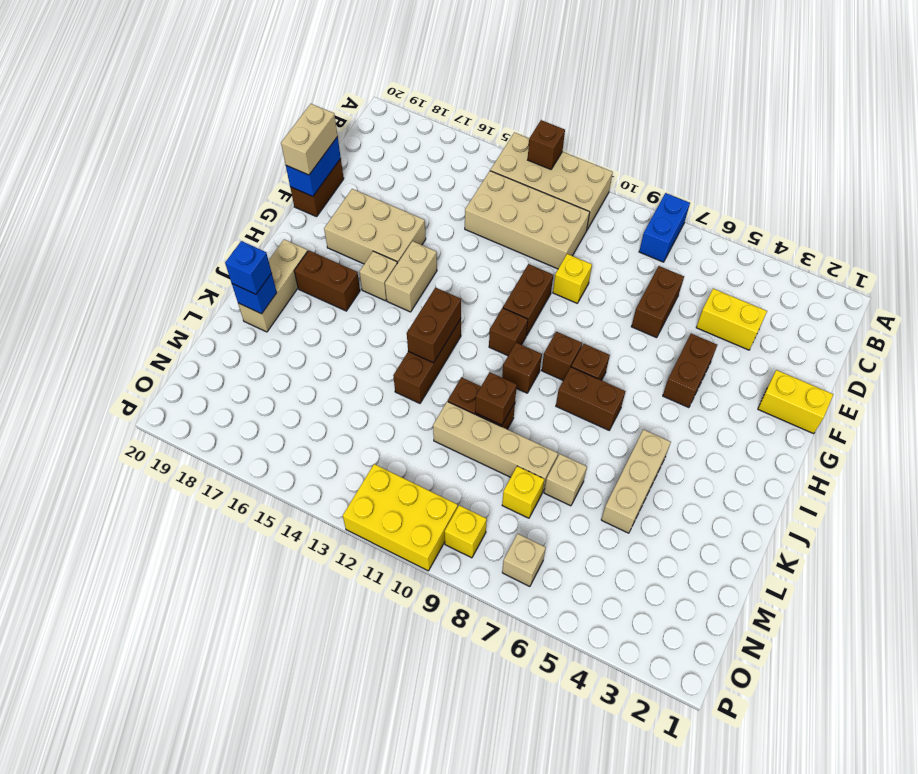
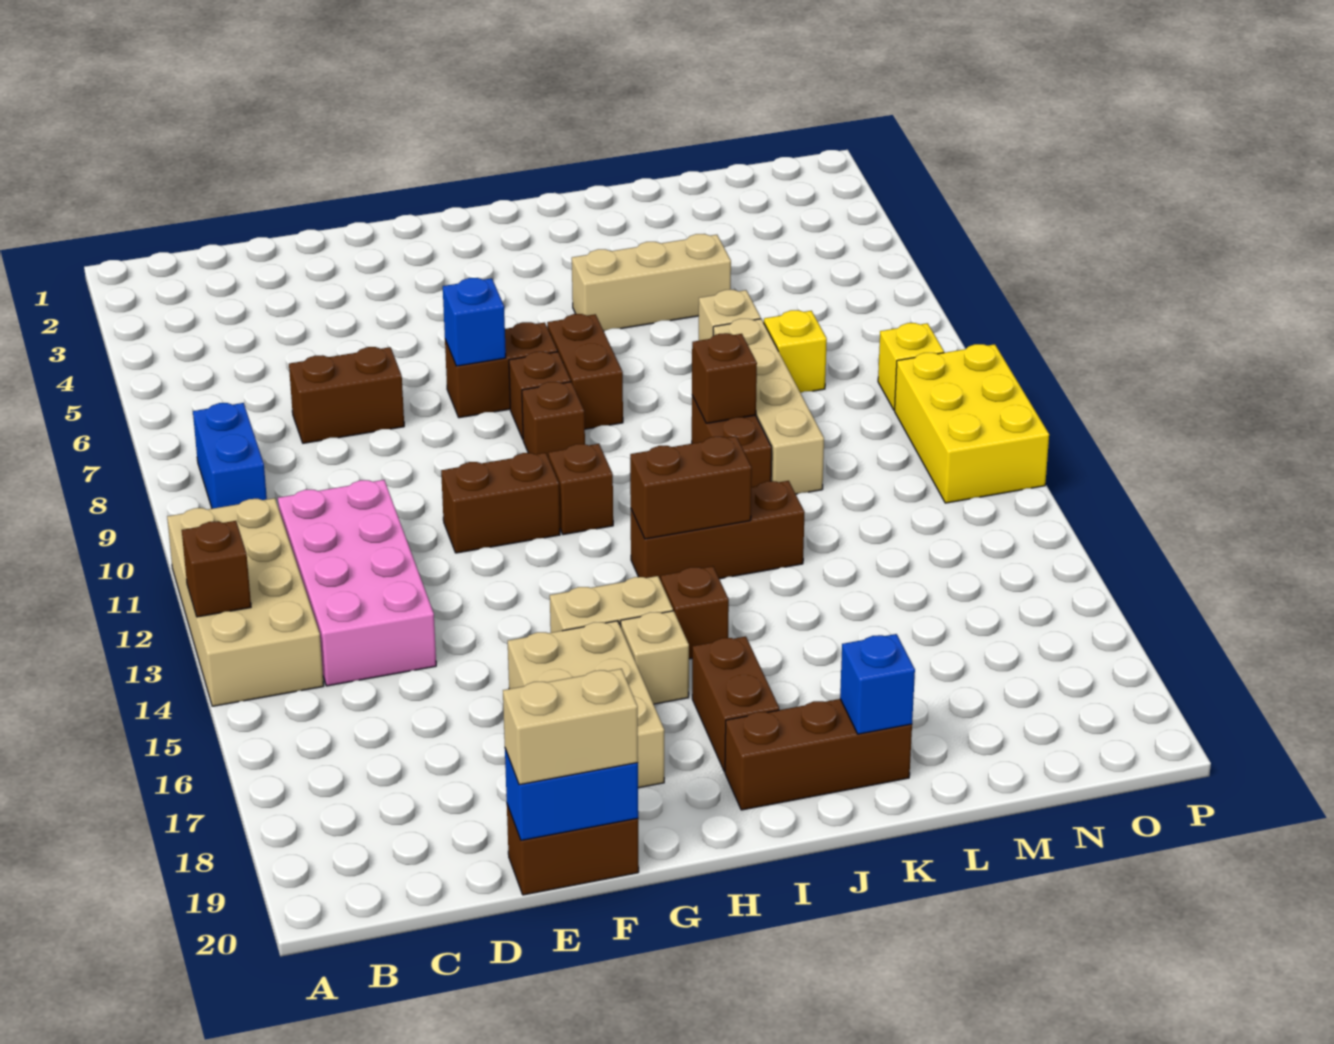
blue brick A8:B8 level 1 -> blue brick B8:B9 level 1
tan brick C11:D14 level 1 -> pink brick C11:D14 level 1
yellow brick D4:D5 level 1 -> none
yellow brick E10 level 1 -> none
yellow brick F1:F2 level 1 -> none
brown brick F5:G5 level 1 -> brown brick G7:H7 level 1
brown brick I10 level 1 -> brown brick I15 level 1
tan brick I19:K19 level 1 -> brown brick I19:K19 level 1
blue brick K19 level 3 -> blue brick G7 level 2
tan brick O7 level 1 -> none

